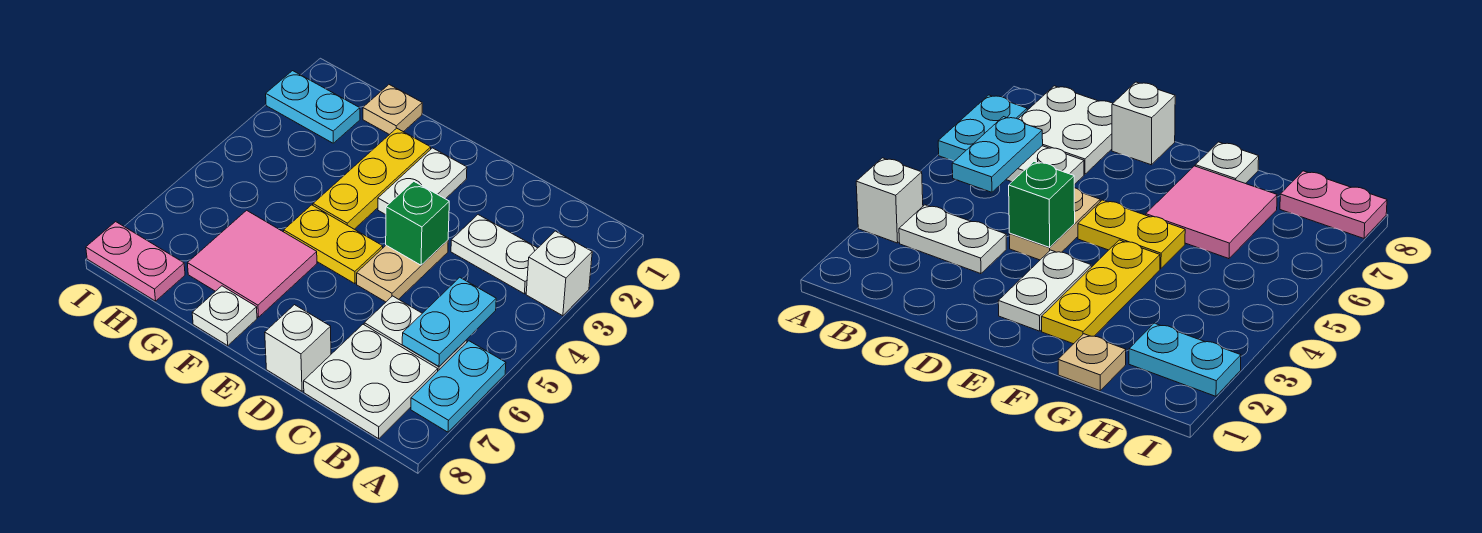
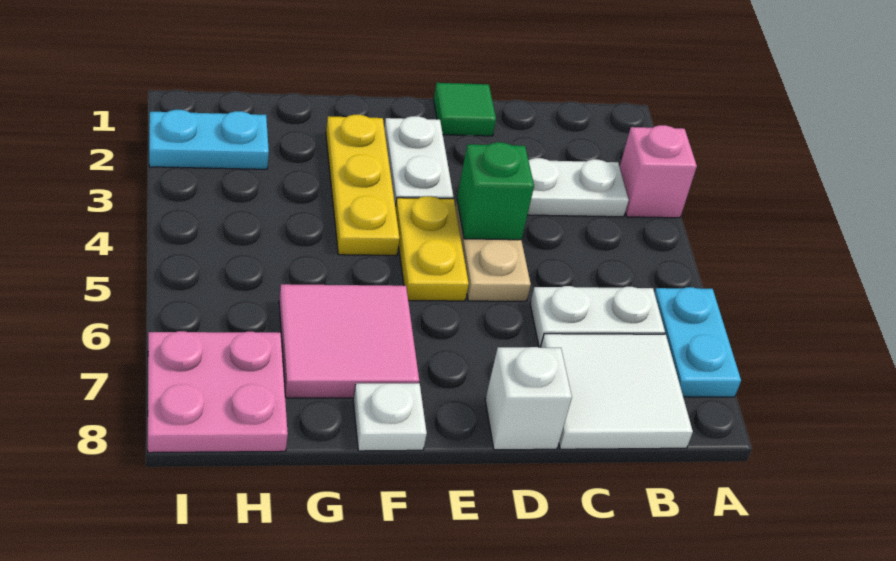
white brick A3 level 1 -> pink brick A3 level 1
cyan plate B5:B6 level 2 -> none
white plate B7:C8 level 1 -> white tile B7:C8 level 1
none -> green tile D1 level 1
yellow plate E5:F5 level 1 -> yellow plate E4:E5 level 1
tan plate G1 level 1 -> none
pink plate H8:I8 level 1 -> pink plate H7:I8 level 1

